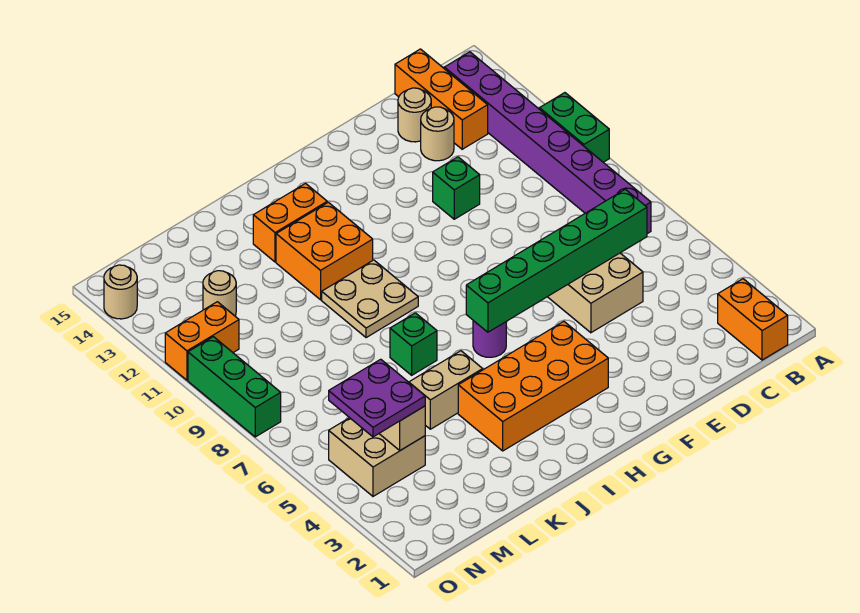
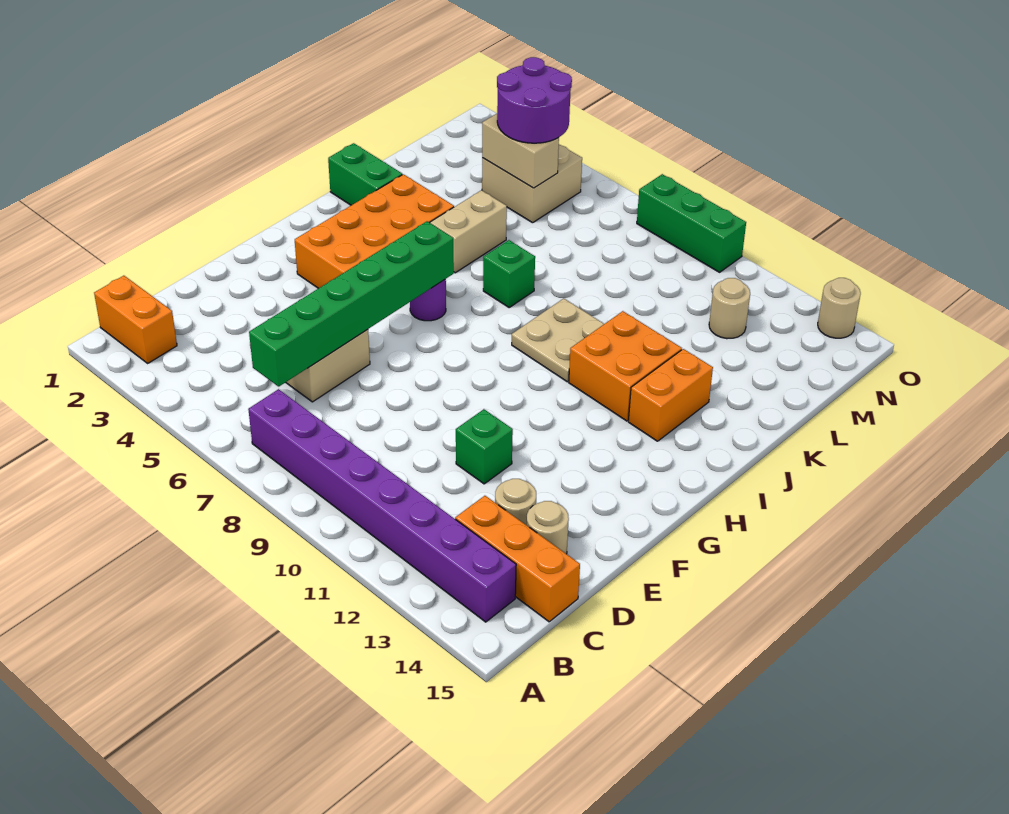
green brick A10:A11 level 1 -> green brick J1:J2 level 1
purple plate M4:N5 level 3 -> purple round brick M4:N5 level 3
orange brick N11:O11 level 1 -> none

